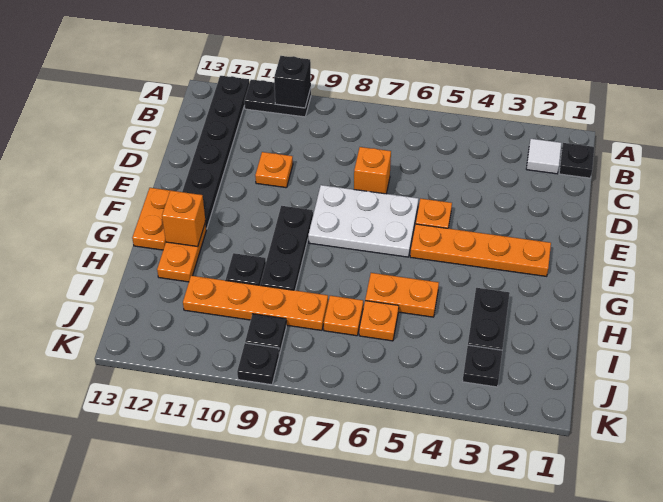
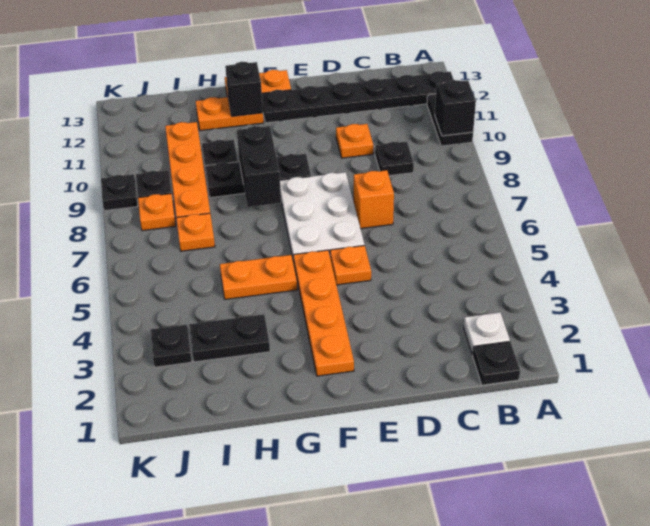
white tile B2 level 1 -> white plate B2 level 1
none -> black plate C9 level 1
none -> black brick G8:G9 level 2
orange brick G12 level 2 -> black brick G12 level 2
orange plate H5:H6 level 1 -> orange plate G5:H5 level 1
orange plate I6 level 1 -> orange plate J8 level 1

